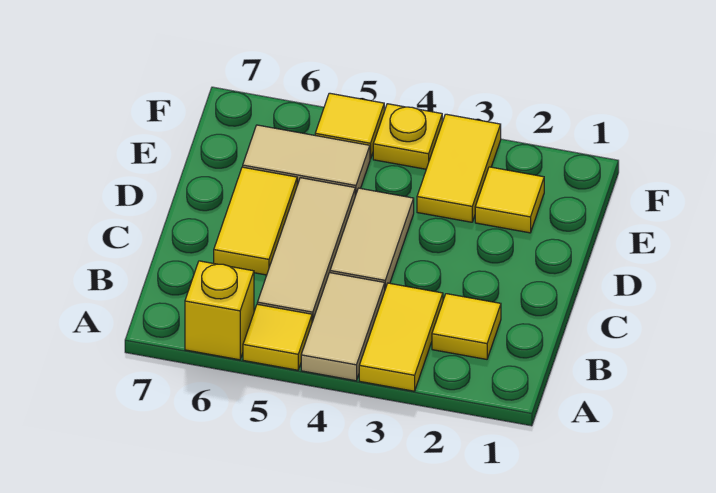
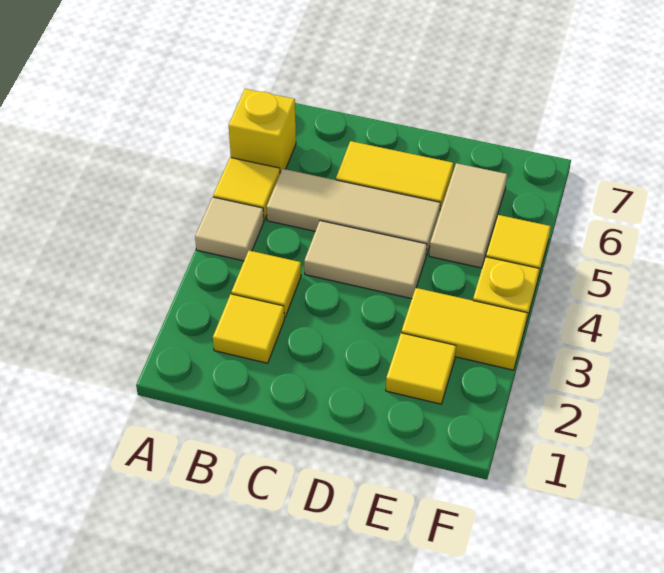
yellow tile A3:B3 level 1 -> yellow tile B3 level 1
tan tile A4:B4 level 1 -> tan tile A4 level 1

